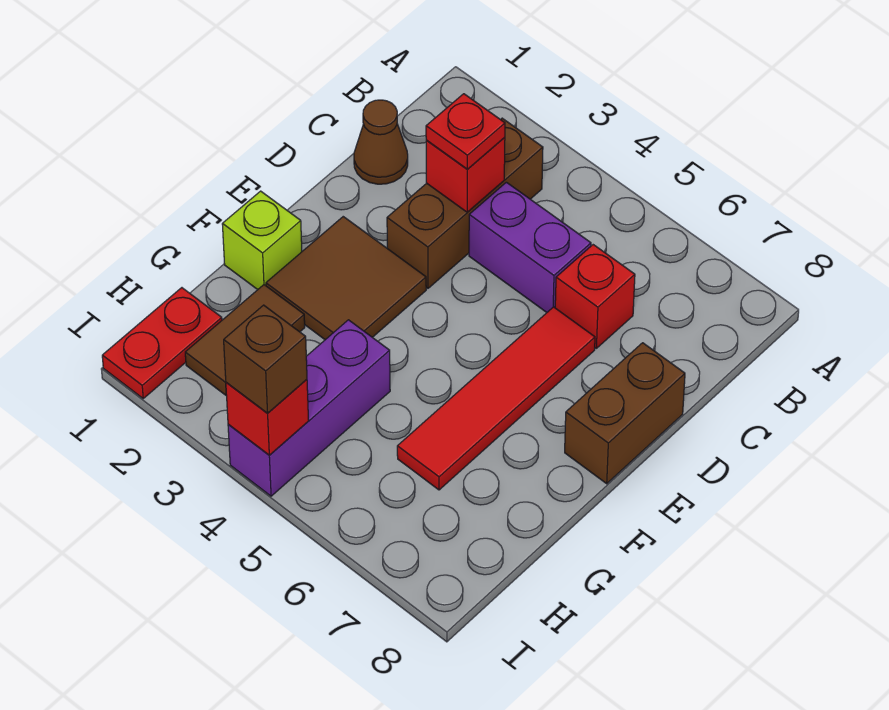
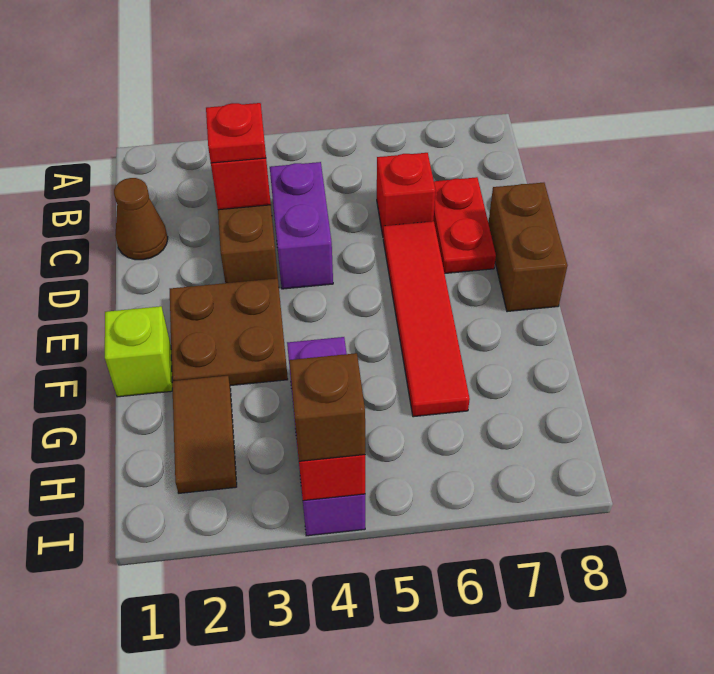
purple brick C4:C5 level 1 -> purple brick C4:D4 level 1
brown tile E2:F3 level 1 -> brown plate E2:F3 level 1
red plate H1:I1 level 1 -> red plate C7:D7 level 1

